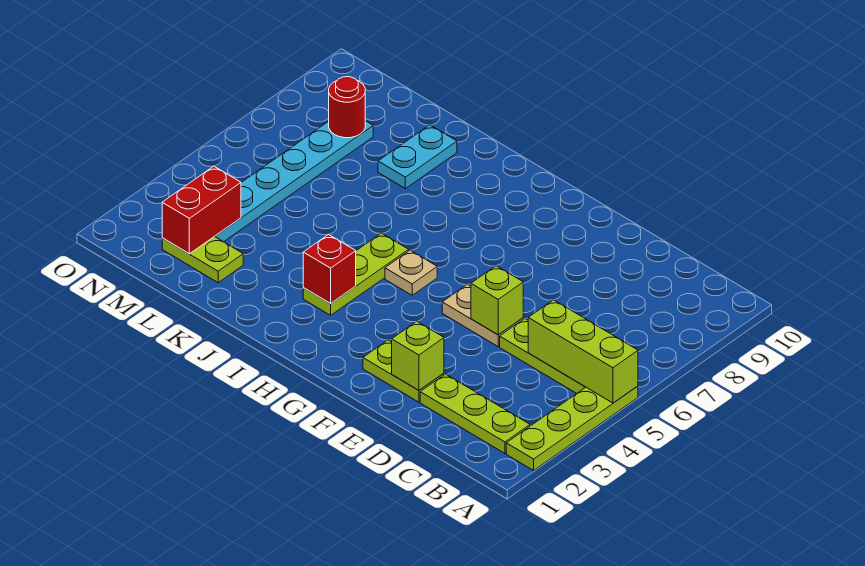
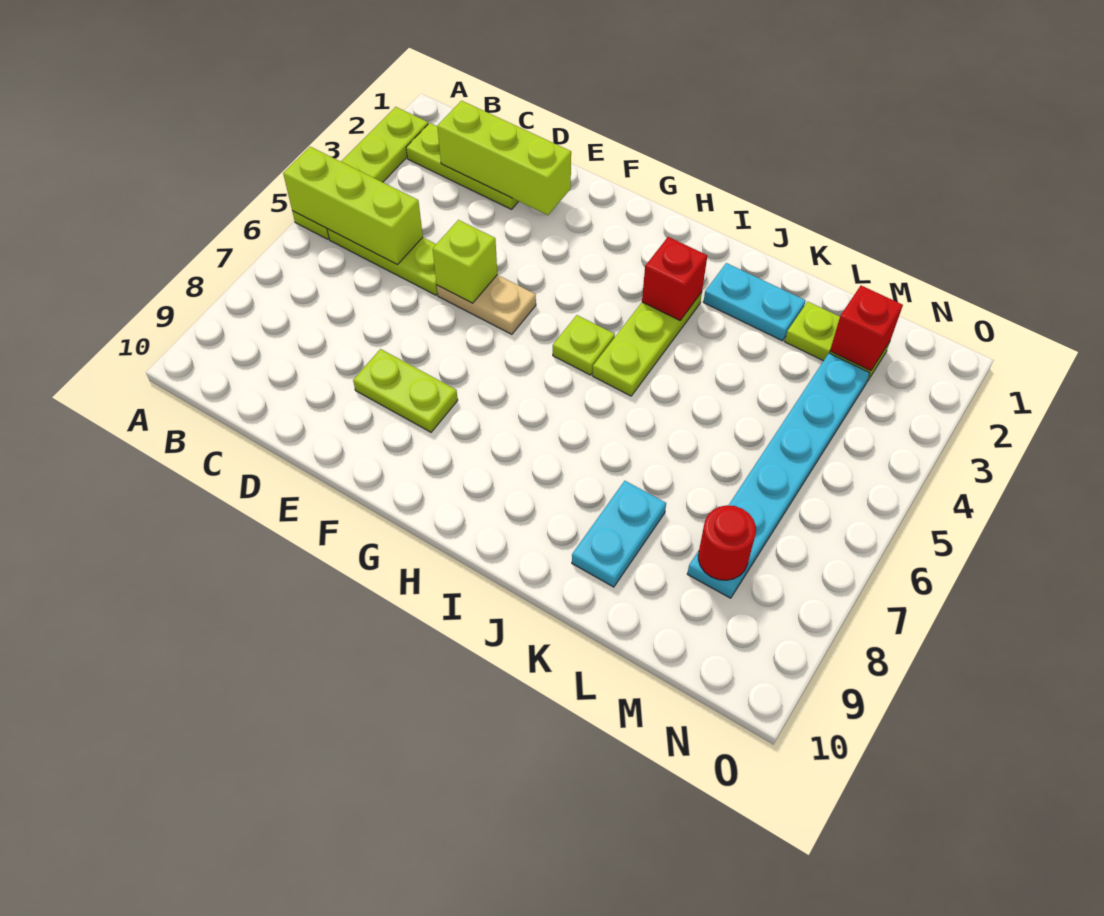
lime plate E2:F2 level 1 -> lime plate E8:F8 level 1
lime brick E2 level 2 -> lime brick C2:E2 level 2
tan plate H5 level 1 -> lime plate H5 level 1
none -> cyan plate J2:K2 level 1
red brick M2:M3 level 2 -> red brick M2 level 2

